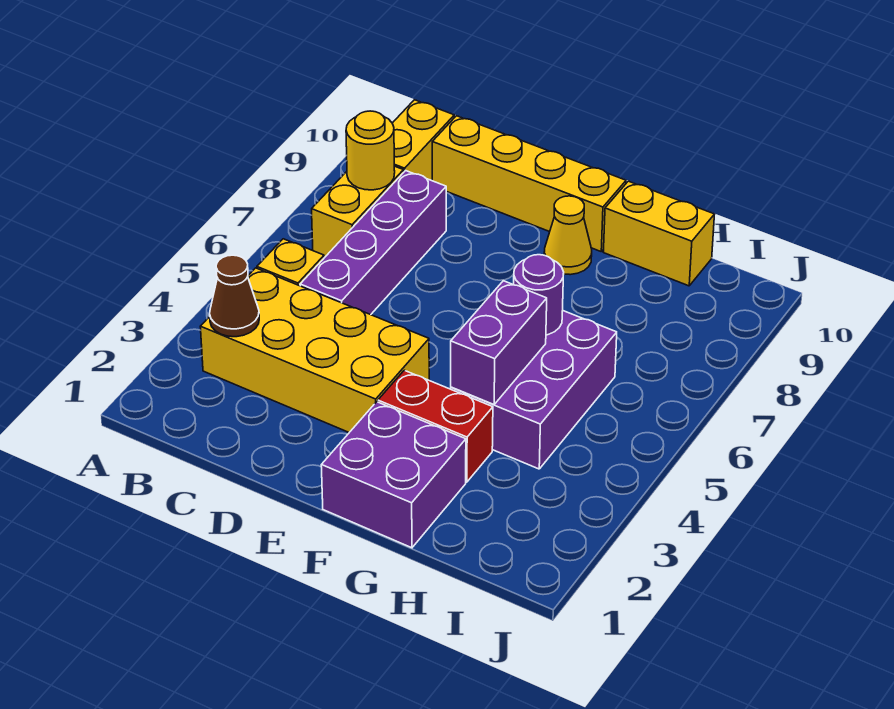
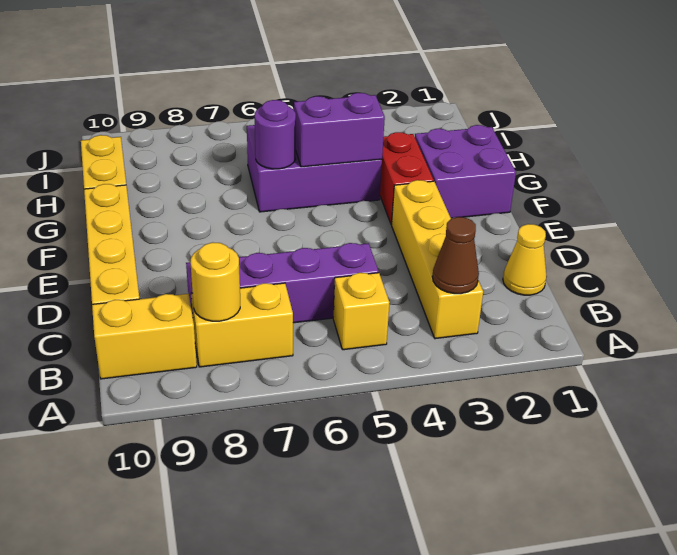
yellow brick B3:E4 level 1 -> yellow brick B3:E3 level 1
yellow cone F9 level 1 -> yellow cone C1 level 1

